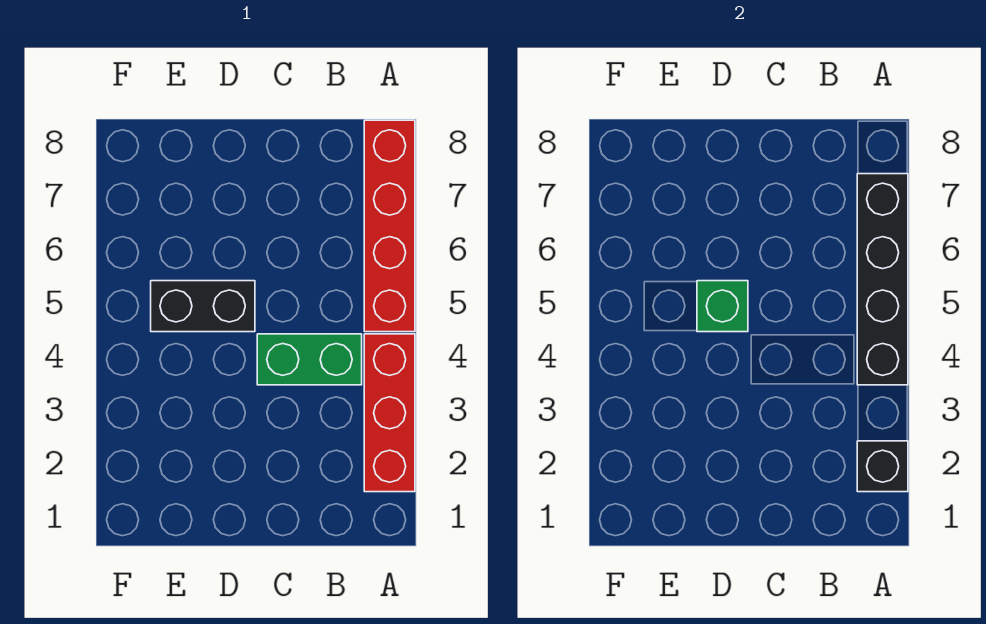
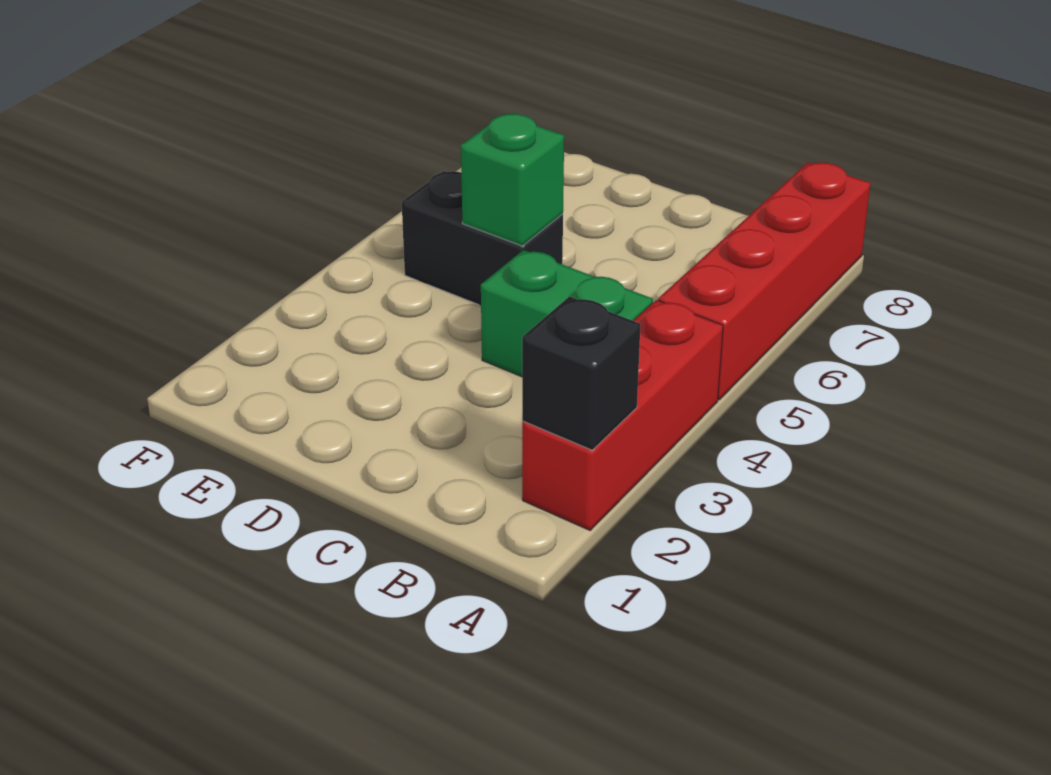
black brick A4:A7 level 2 -> none

